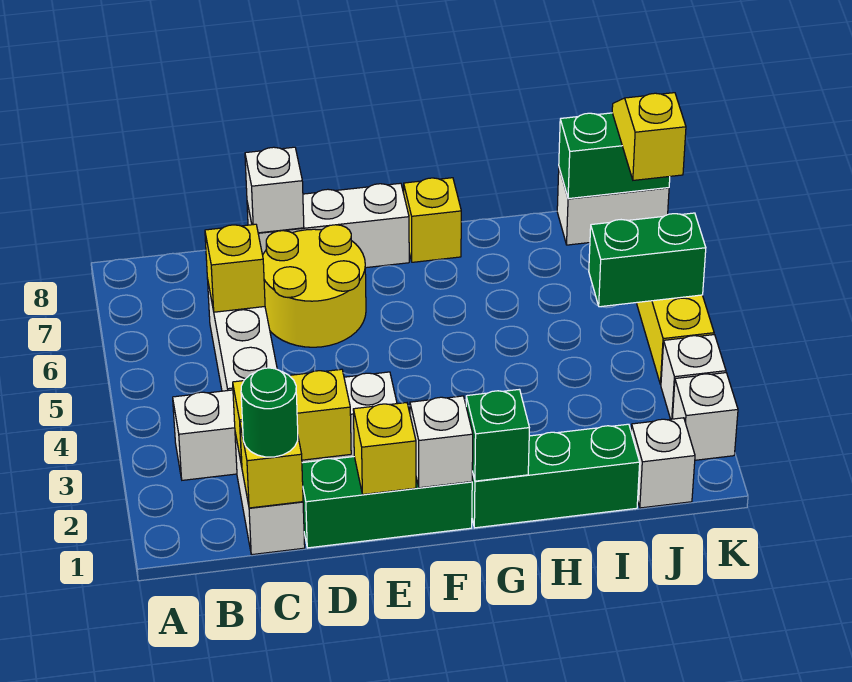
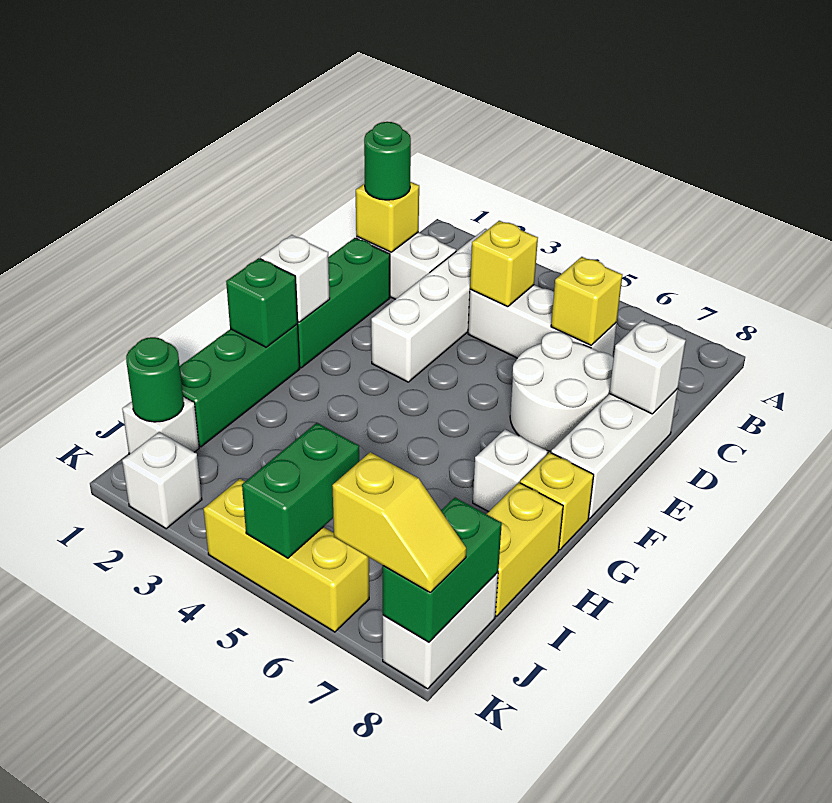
yellow brick C2:D2 level 2 -> yellow brick H8:I8 level 1
yellow round brick D6:E7 level 1 -> white round brick D6:E7 level 1
yellow brick E1 level 2 -> yellow brick C4 level 2
none -> green round brick J1 level 2
white brick K3 level 1 -> white brick G7 level 1

